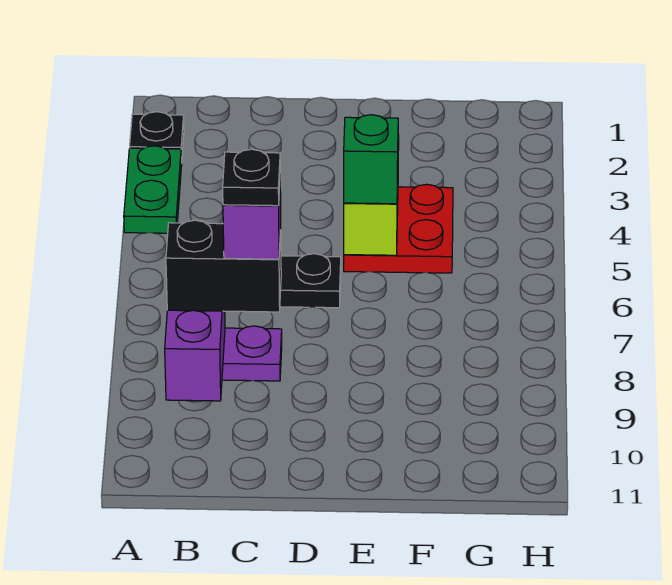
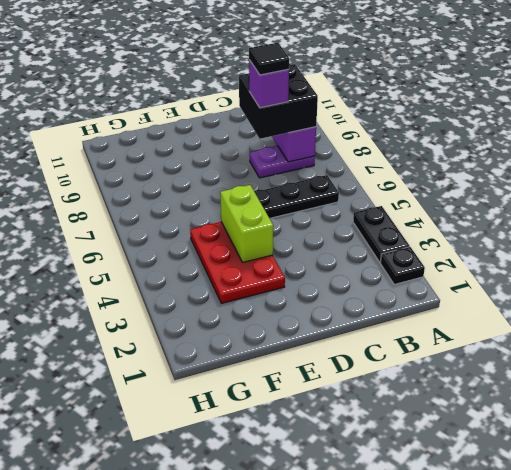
green plate A3:A4 level 1 -> black plate A3:A4 level 1
black brick B8:C8 level 3 -> black brick B8:C9 level 3
black plate C8 level 5 -> black tile C8 level 5
red plate E4:F5 level 1 -> red plate E3:F5 level 1
green brick E5 level 3 -> none

